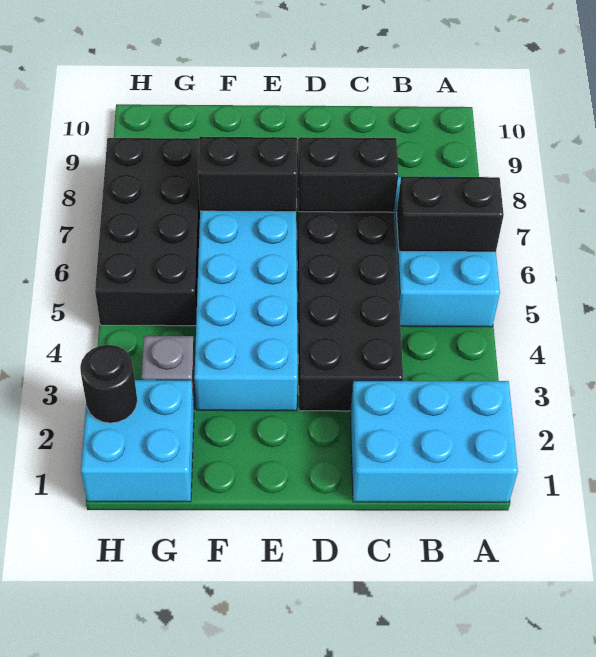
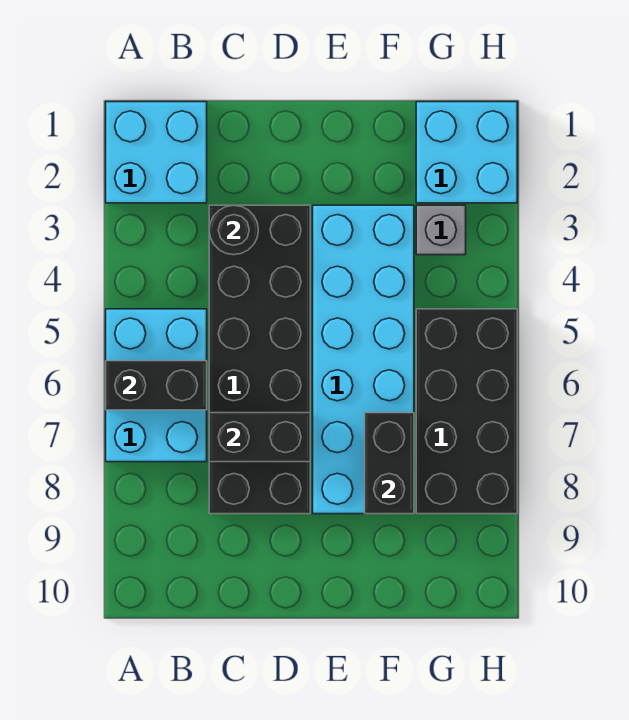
cyan brick A1:C2 level 1 -> cyan brick A1:B2 level 1
black brick E7:F7 level 2 -> black brick F7:F8 level 2
black round brick H2 level 2 -> black round brick C3 level 2

